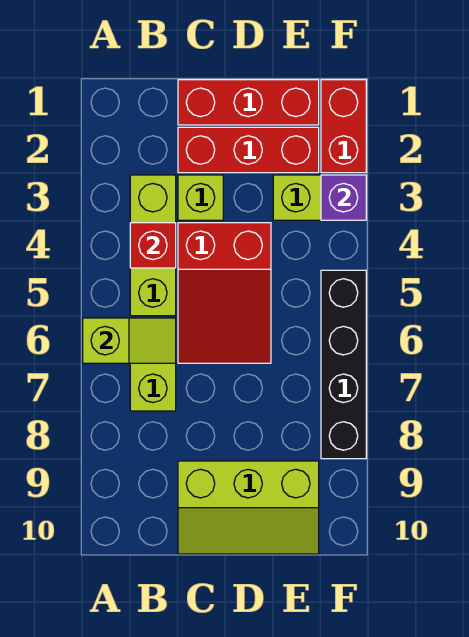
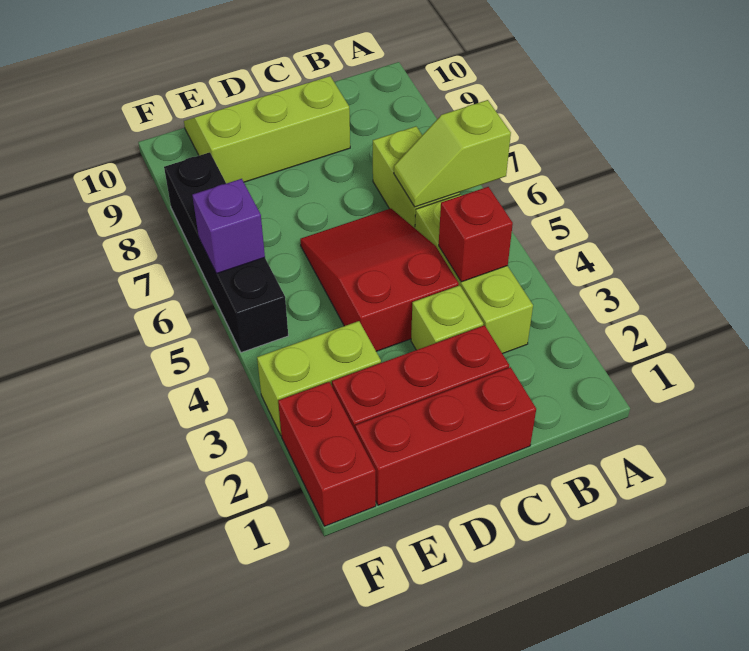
purple brick F3 level 2 -> purple brick F6 level 2

